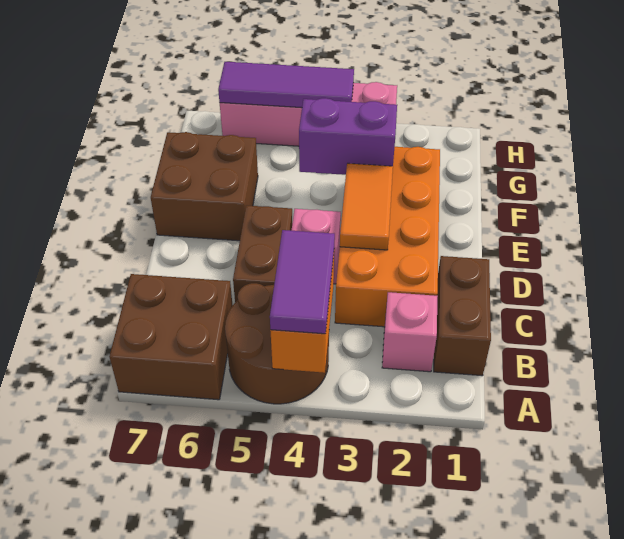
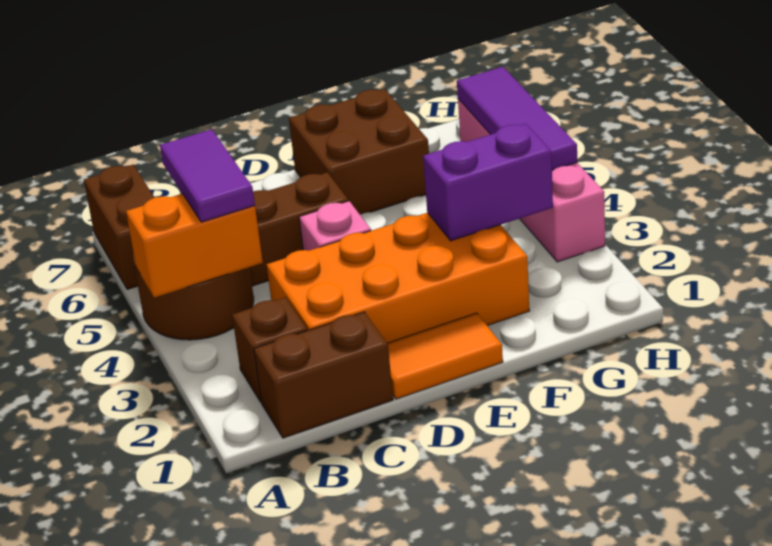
purple tile A4:B4 level 3 -> purple tile B4:B5 level 3
brown brick A6:B7 level 1 -> brown brick A6:A7 level 1
pink brick B2 level 1 -> brown brick B2 level 1
orange tile D3:E3 level 2 -> orange tile D1:E1 level 1
purple brick F3:F4 level 2 -> purple brick F3:G3 level 2

